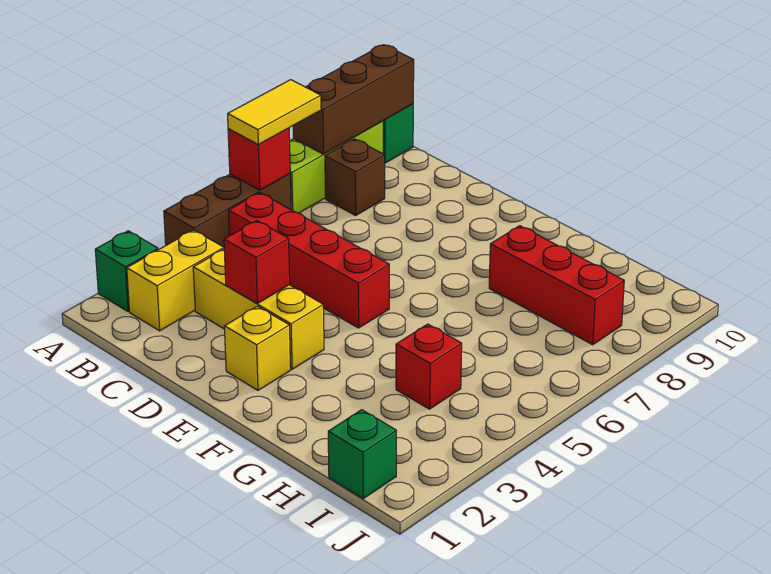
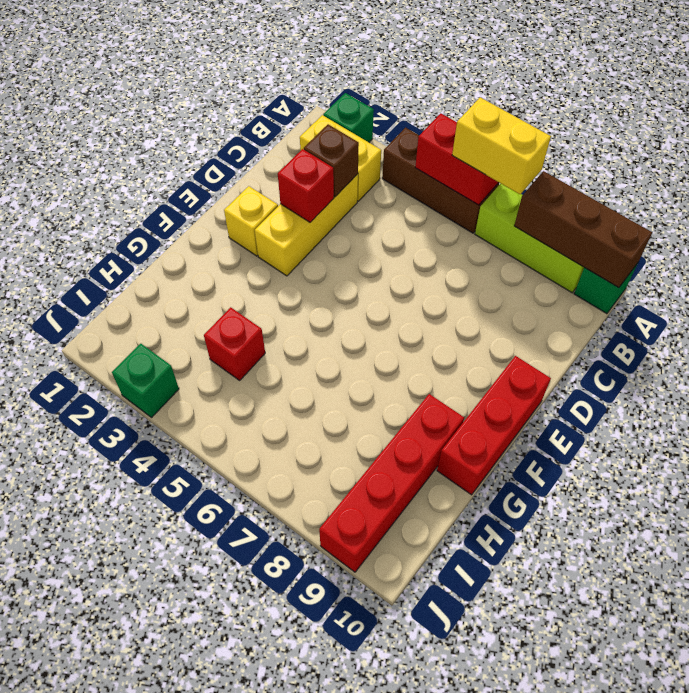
red brick A6 level 2 -> red brick A5:A6 level 2
yellow tile A6:A7 level 3 -> yellow brick A6:A7 level 3
red brick B5:E5 level 1 -> red brick G9:J9 level 1
brown brick B8 level 1 -> brown brick C3 level 2
red brick G8:I8 level 1 -> red brick E10:G10 level 1
green brick I1 level 1 -> green brick J3 level 1

